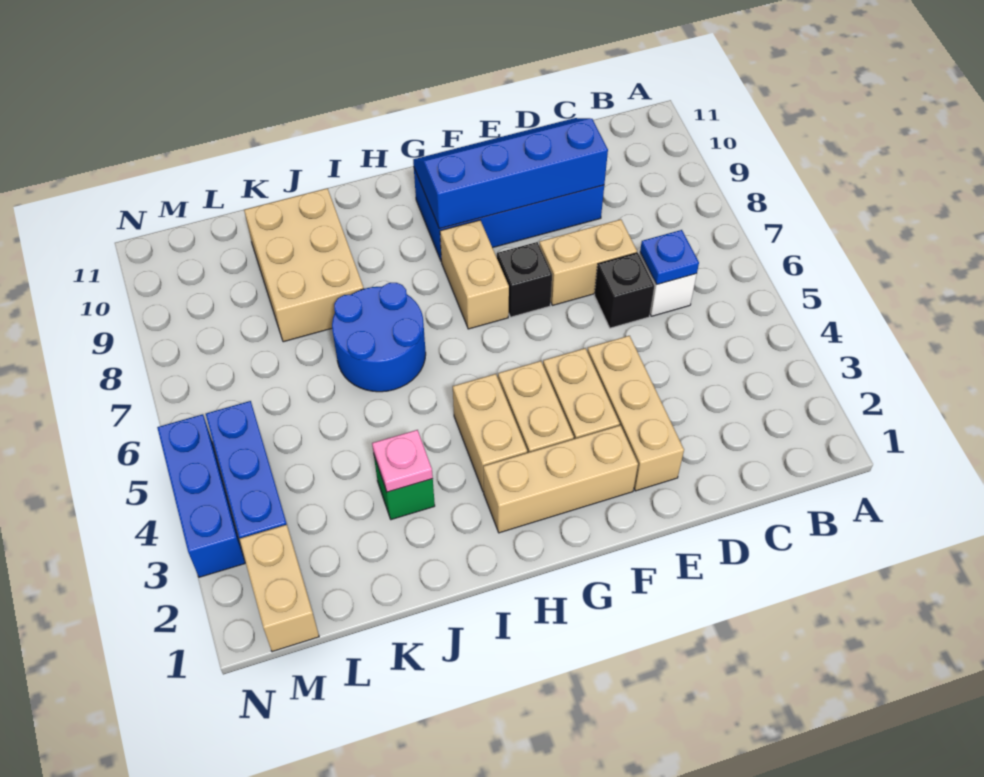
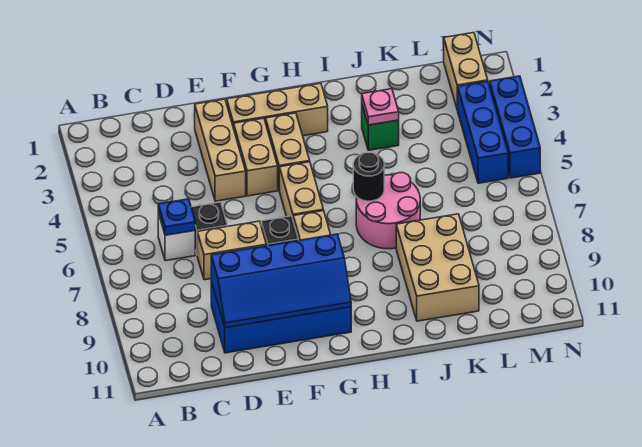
tan brick H3:H4 level 1 -> tan brick G5:G6 level 1
blue round brick I6:J7 level 1 -> pink round brick I6:J7 level 1
none -> black round brick I6 level 2

